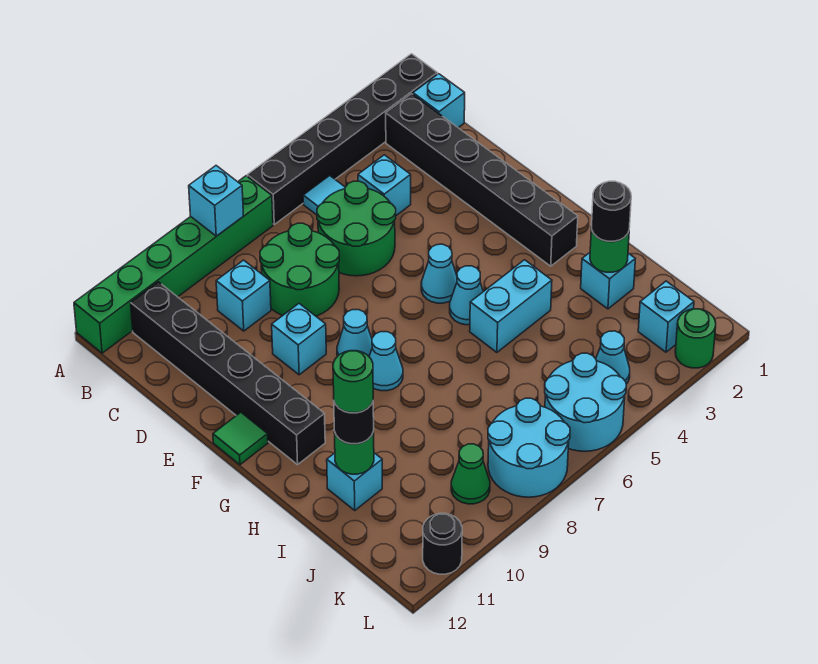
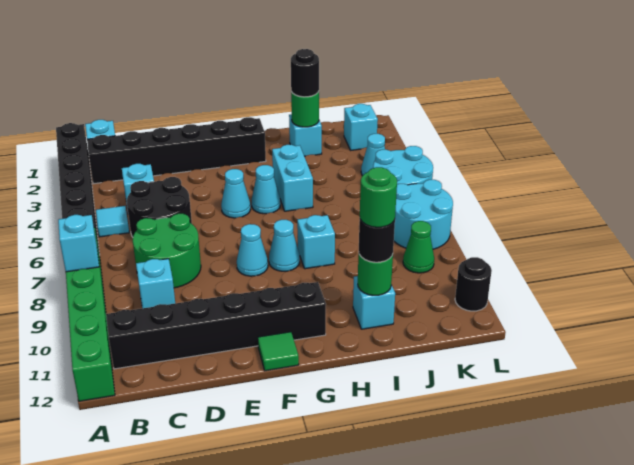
green round brick C5:D6 level 1 -> black round brick C5:D6 level 1
cyan brick E9 level 1 -> cyan brick H8 level 1
green round brick L2 level 1 -> none

